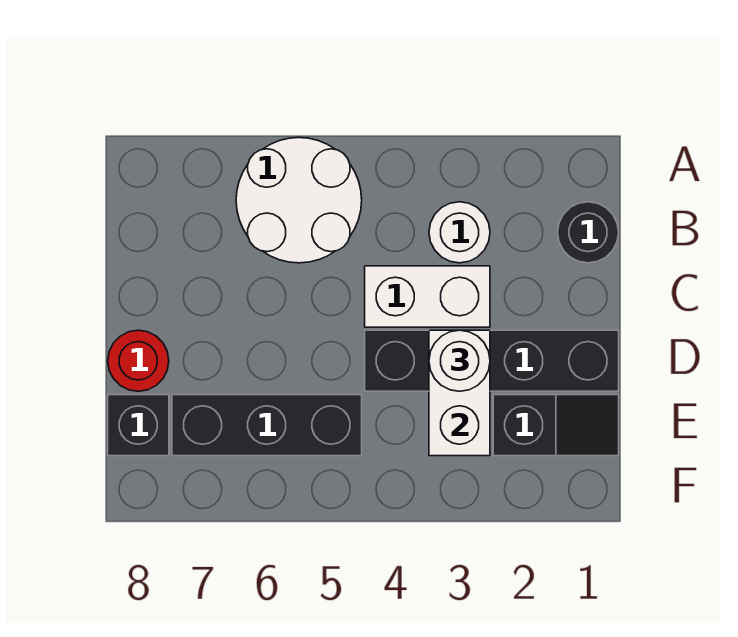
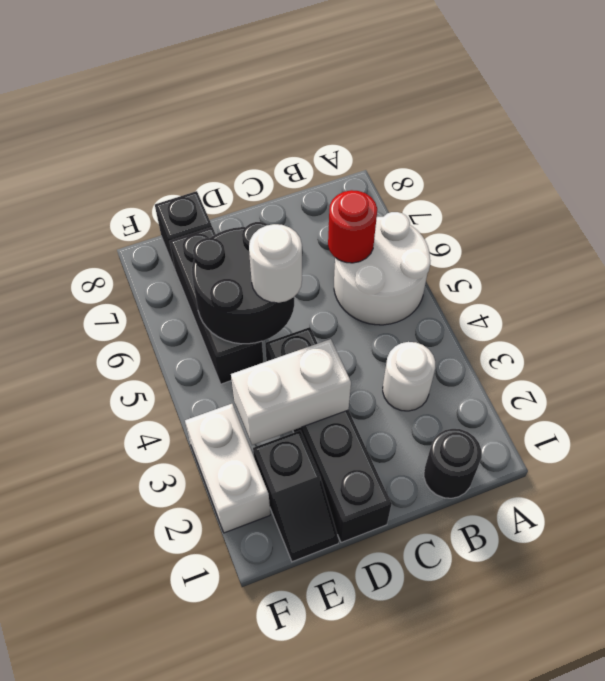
white brick C3:C4 level 1 -> white brick F2:F3 level 1
white round brick D3 level 3 -> white round brick D5 level 3
none -> black round brick D5:E6 level 2
red round brick D8 level 1 -> red round brick B6 level 2

